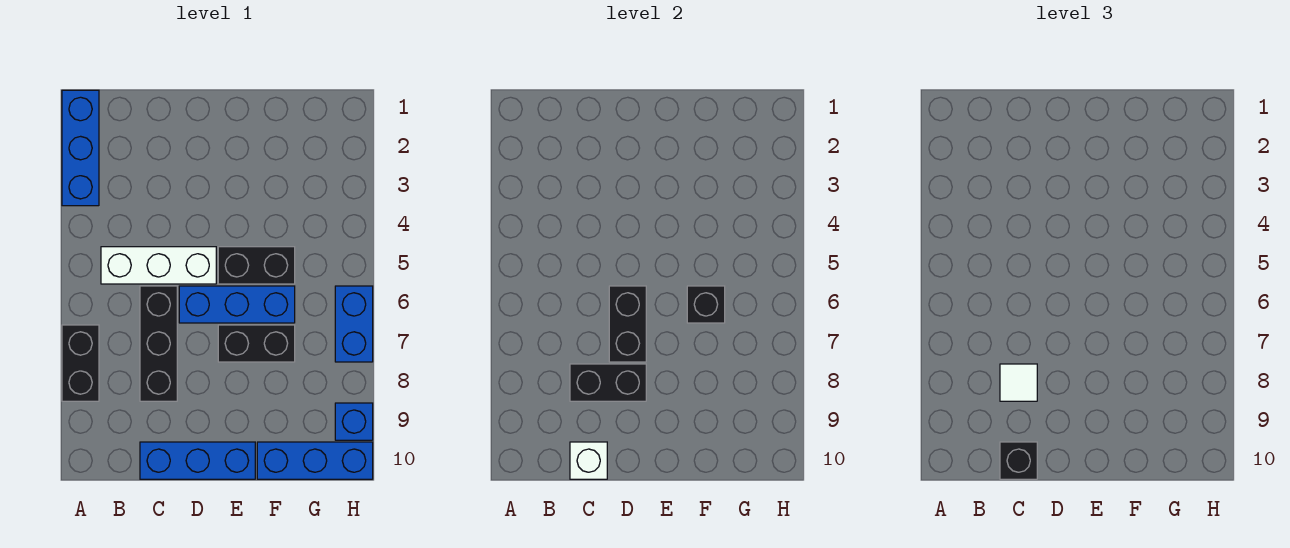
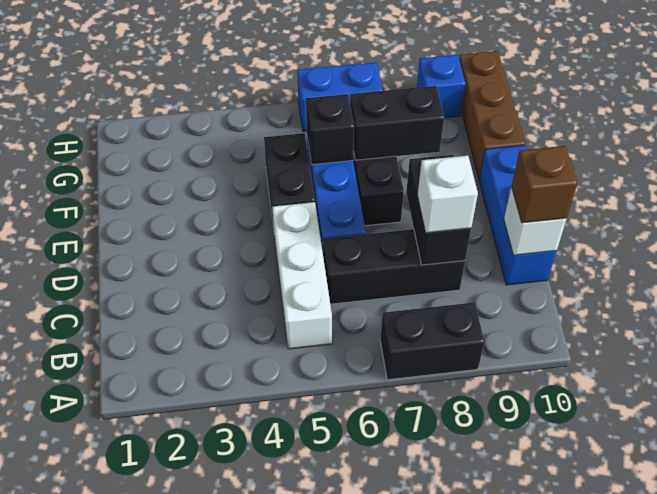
blue brick A1:A3 level 1 -> none
white tile C8 level 3 -> white brick C8 level 3
black brick C10 level 3 -> brown brick C10 level 3
black brick D6:D7 level 2 -> black brick F7:F8 level 2
blue brick F10:H10 level 1 -> brown brick F10:H10 level 1

